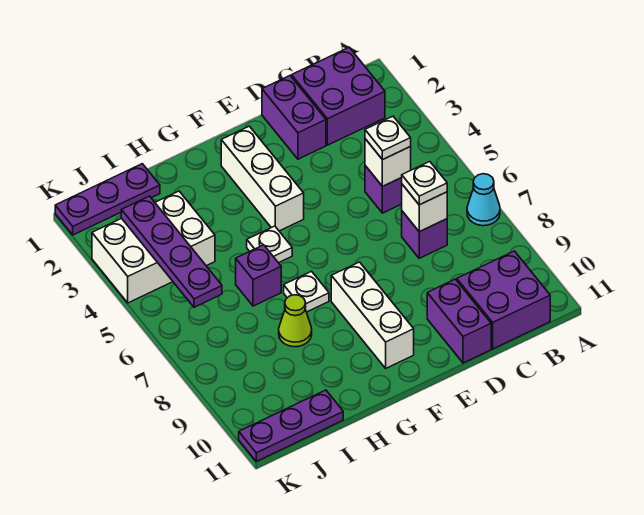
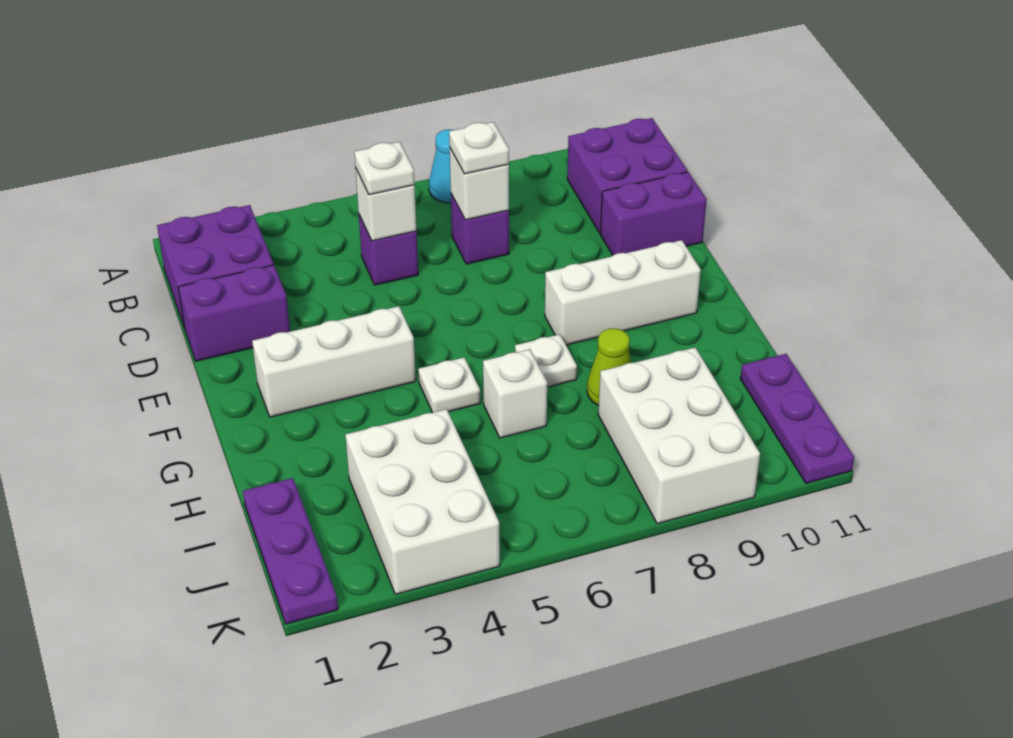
purple brick H6 level 1 -> white brick H6 level 1
none -> white brick I8:K9 level 1
purple plate J3:J6 level 2 -> none

